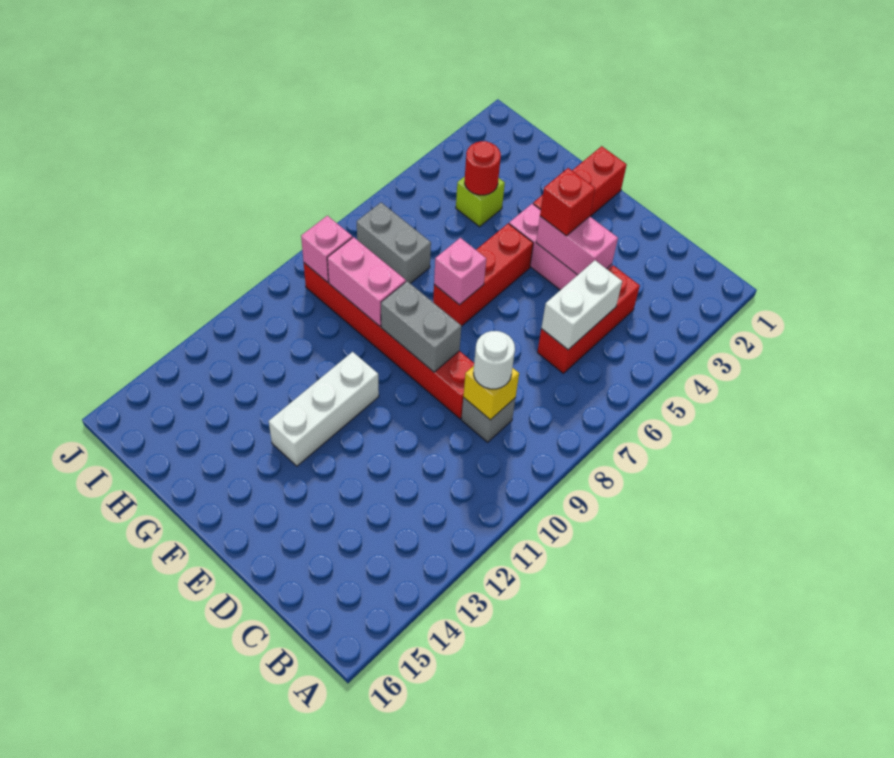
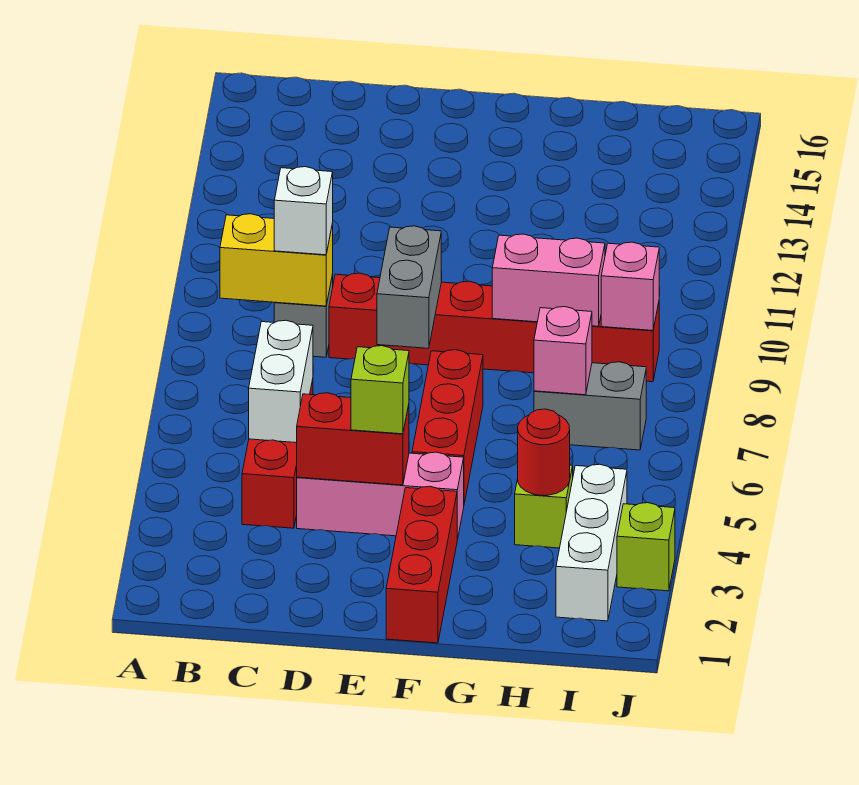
yellow brick C9 level 2 -> yellow brick B9:C9 level 2
white round brick C9 level 3 -> white brick C9 level 3
pink brick D4:E4 level 2 -> red brick D4:E4 level 2
red brick E4 level 3 -> lime brick E4 level 3
grey brick E9:F9 level 2 -> grey brick E8:E9 level 2
pink brick F7 level 2 -> pink brick H7 level 2
white brick F11:F13 level 1 -> white brick I2:I4 level 1
none -> lime brick J3 level 1

